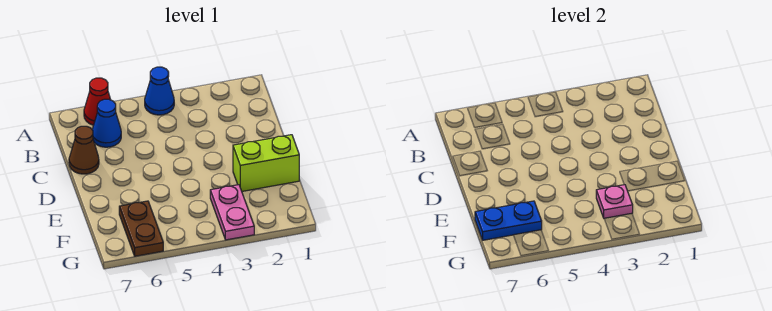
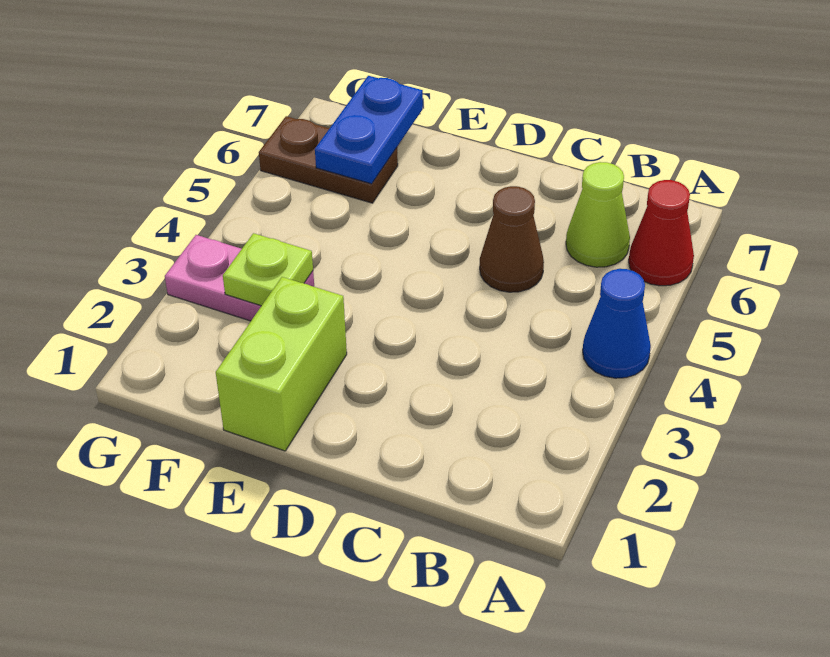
blue cone B6 level 1 -> lime cone B6 level 1
brown cone C7 level 1 -> brown cone C5 level 1
pink plate F3 level 2 -> lime plate F3 level 2

